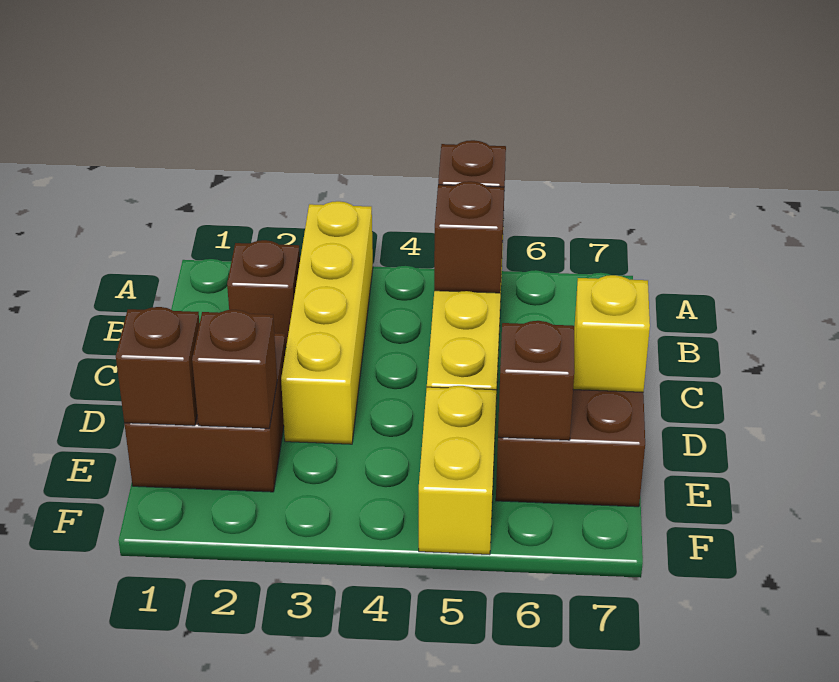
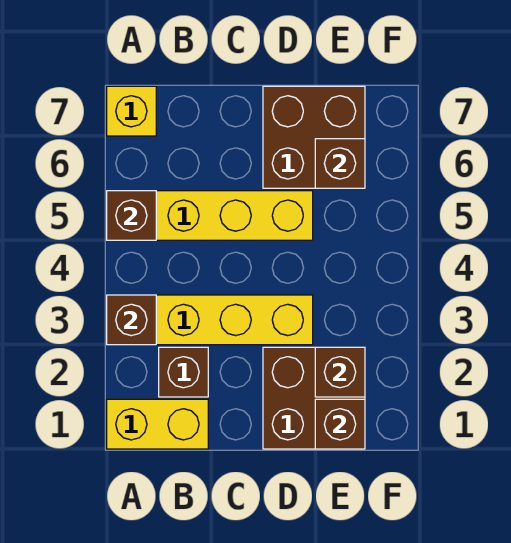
brown brick B5 level 2 -> brown brick A3 level 2
yellow brick D7 level 2 -> yellow brick A7 level 1
yellow brick E5:F5 level 1 -> yellow brick A1:B1 level 1

